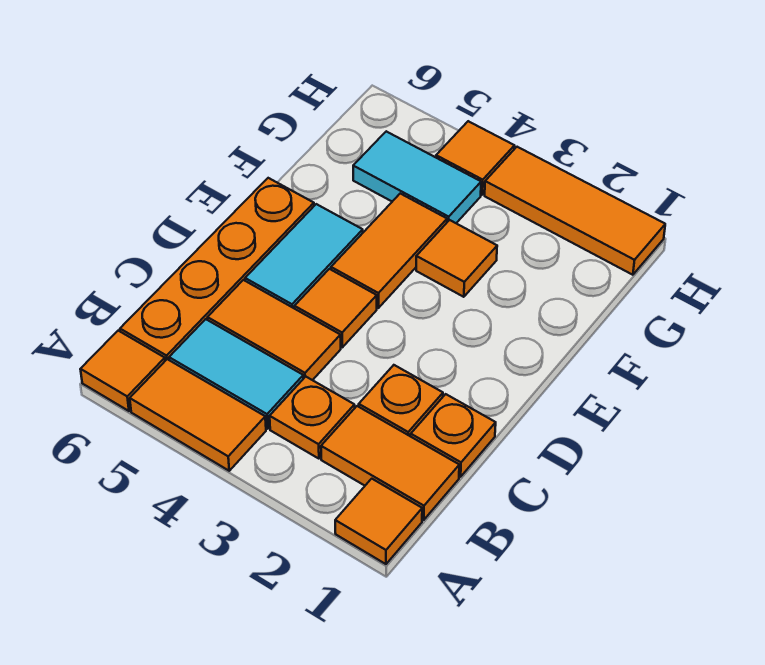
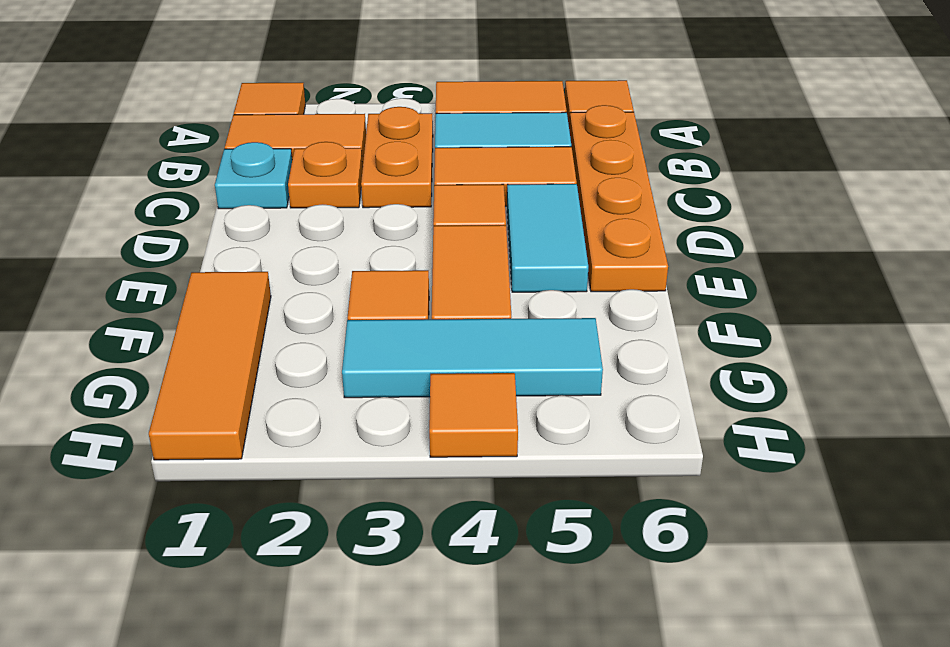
orange plate B3 level 1 -> orange plate B3:C3 level 1
orange plate C1 level 1 -> cyan plate C1 level 1
cyan tile G4:G5 level 1 -> cyan tile G3:G5 level 1
orange tile H1:H3 level 1 -> orange tile F1:H1 level 1

